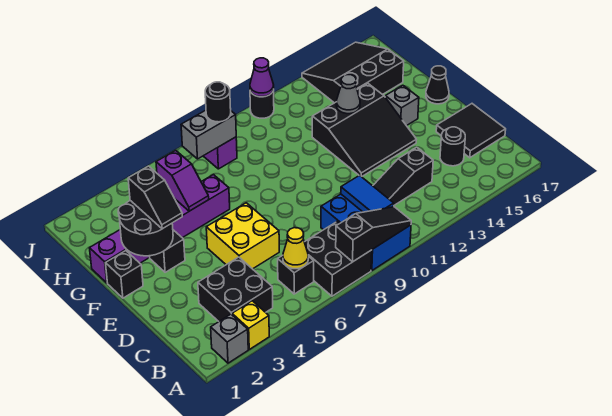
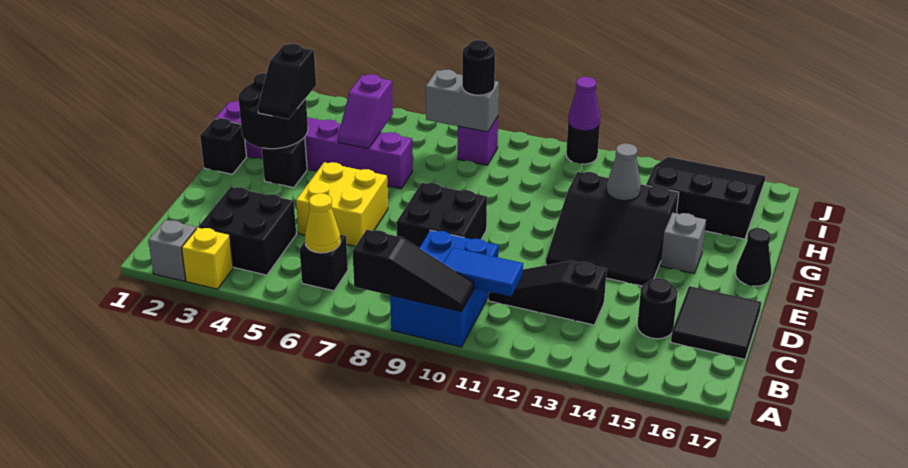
black brick A7:B8 level 1 -> black brick D8:E9 level 1
blue tile B10:C10 level 2 -> blue tile B10:B11 level 2

